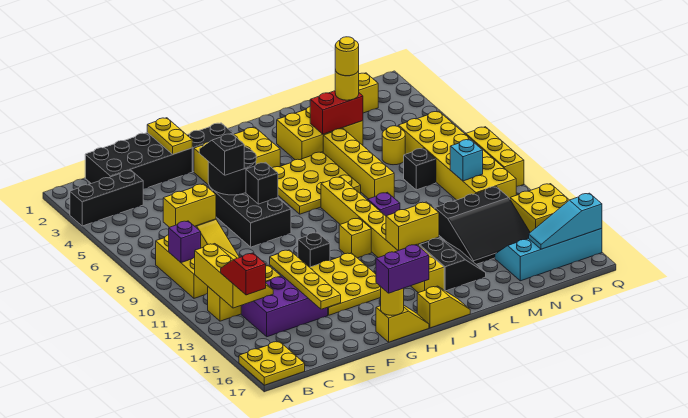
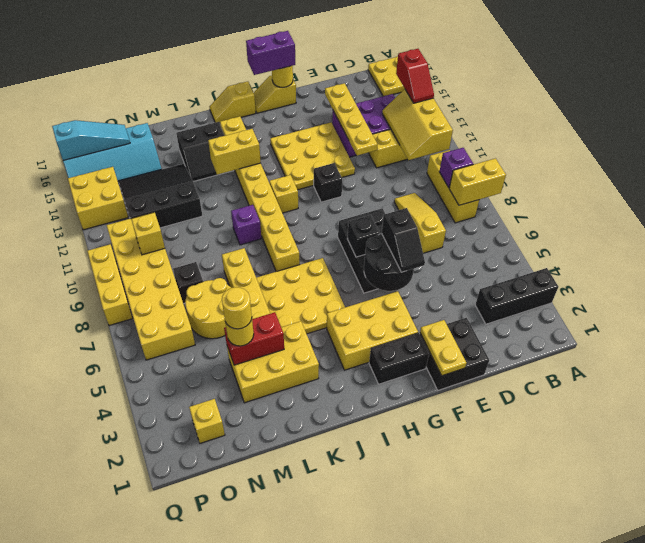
black brick C1:F2 level 1 -> black brick E1:F2 level 1
yellow brick C7:D7 level 2 -> yellow brick A8:B8 level 2
black slope K14:L15 level 1 top K -> black slope K14:L15 level 1 top 15
yellow round brick N6 level 1 -> yellow round brick M6:N7 level 1
cyan brick O10 level 2 -> yellow brick O10 level 2

